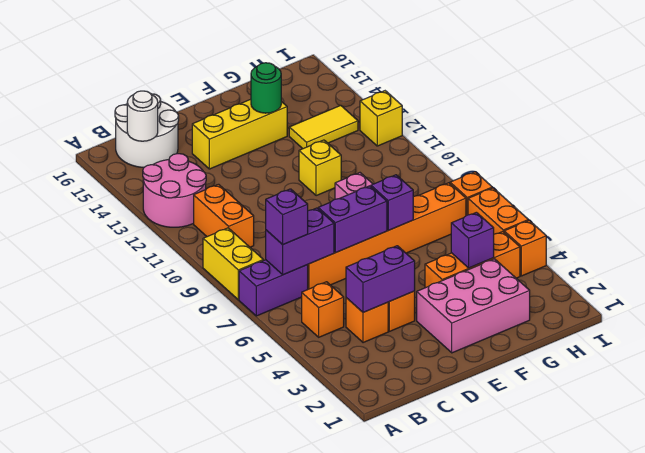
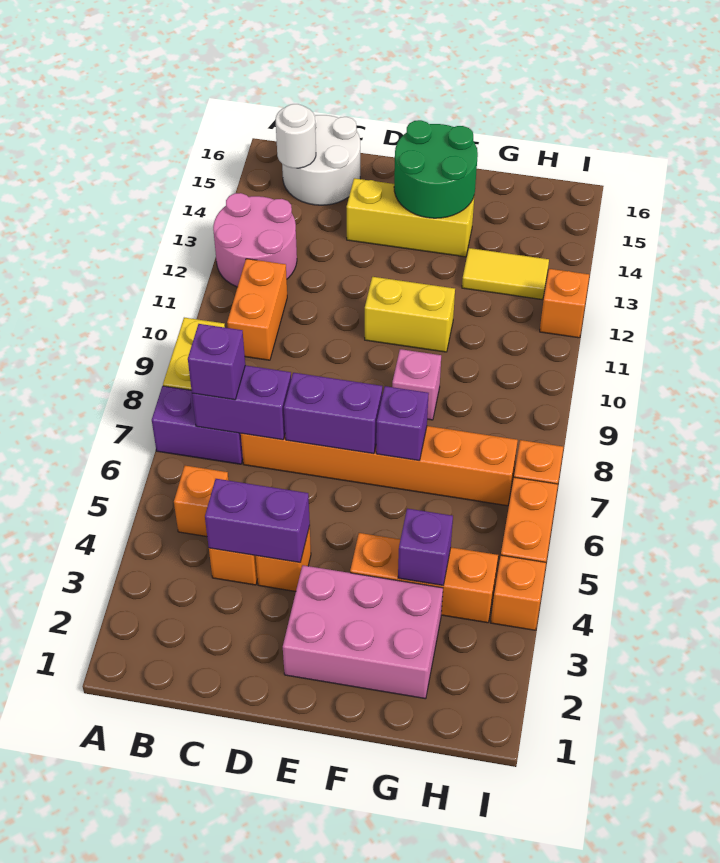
yellow brick F11 level 1 -> yellow brick E11:F11 level 1
green round brick F14 level 2 -> green round brick E14:F15 level 2
yellow brick I12 level 1 -> orange brick I12 level 1

